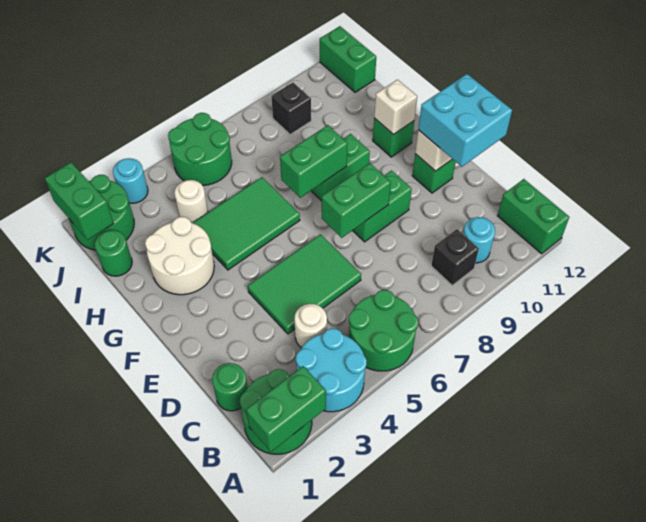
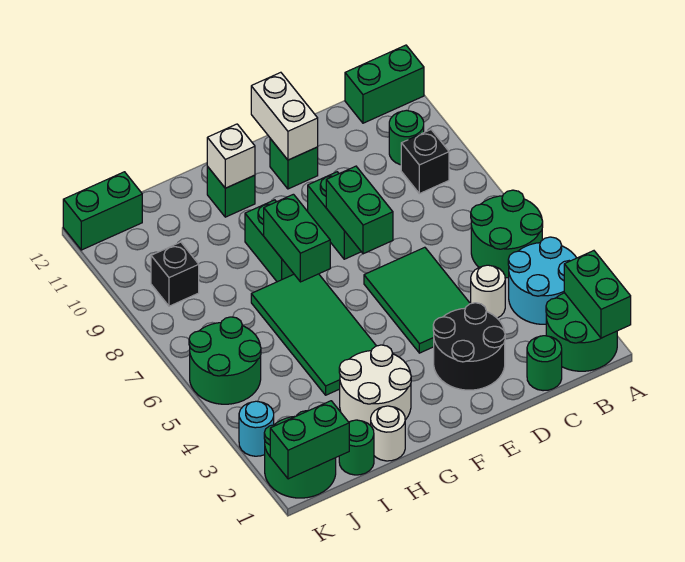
cyan round brick B10 level 1 -> green round brick B10 level 1
none -> black round brick D2:E3 level 1
cyan brick D11:E12 level 3 -> none
green tile G4:H6 level 1 -> green tile G4:H7 level 1
white round brick I4 level 1 -> white round brick H1 level 1

